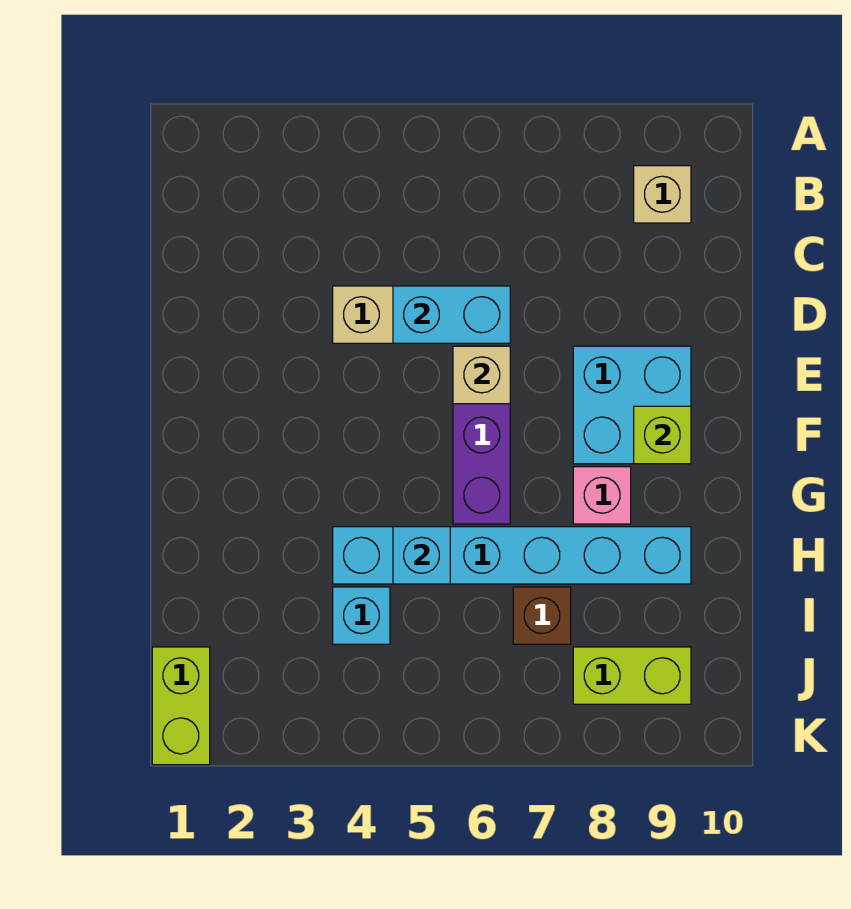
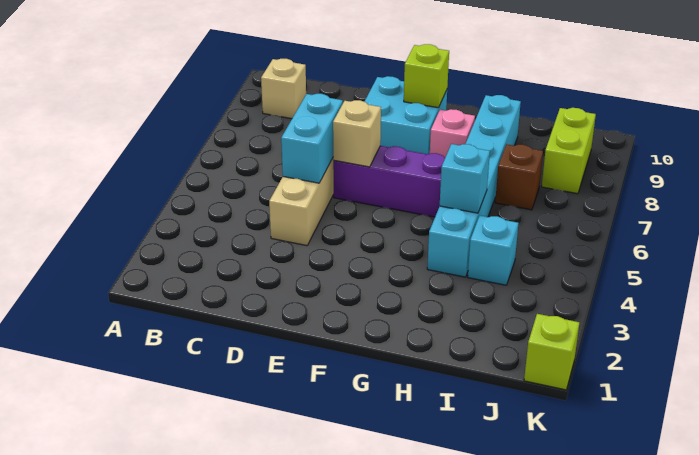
lime brick J1:K1 level 1 -> lime brick K1 level 1

